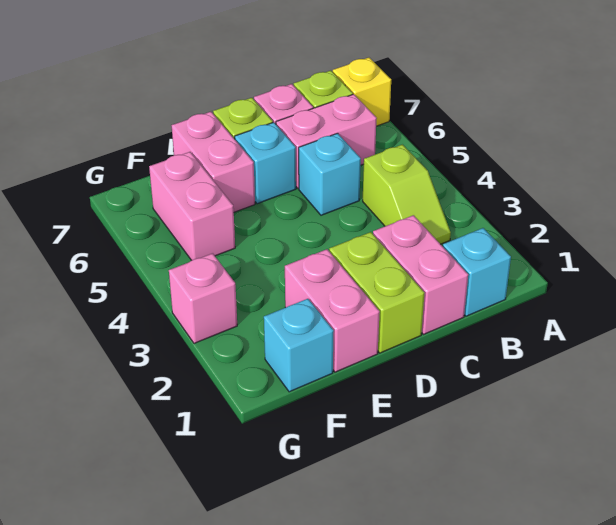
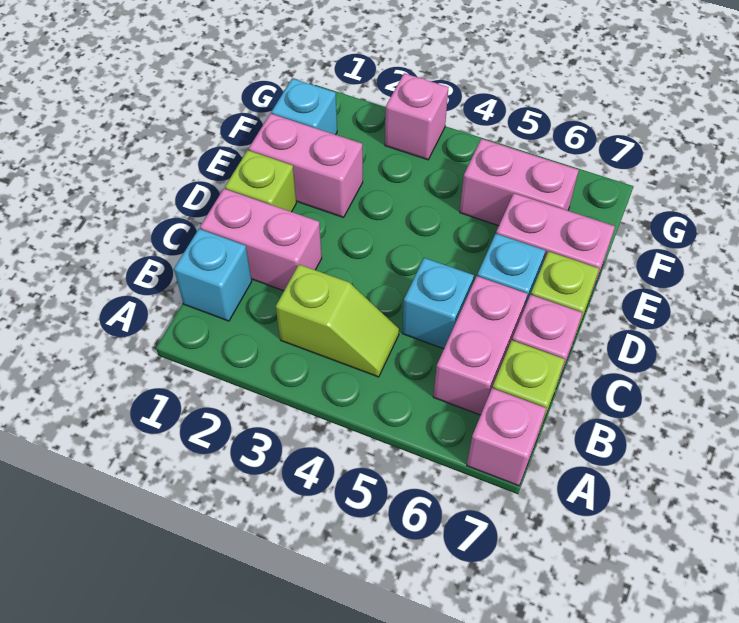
yellow brick A7 level 1 -> pink brick A7 level 1
lime slope B3:B4 level 1 top 4 -> lime slope B3:B4 level 1 top 3
lime brick D1:D2 level 1 -> lime brick D1 level 1

